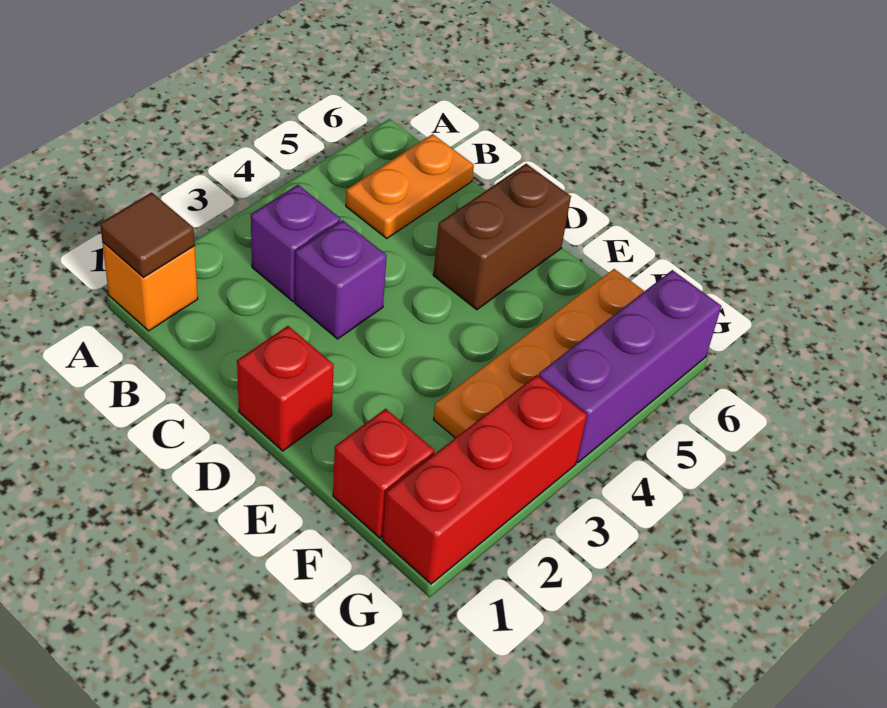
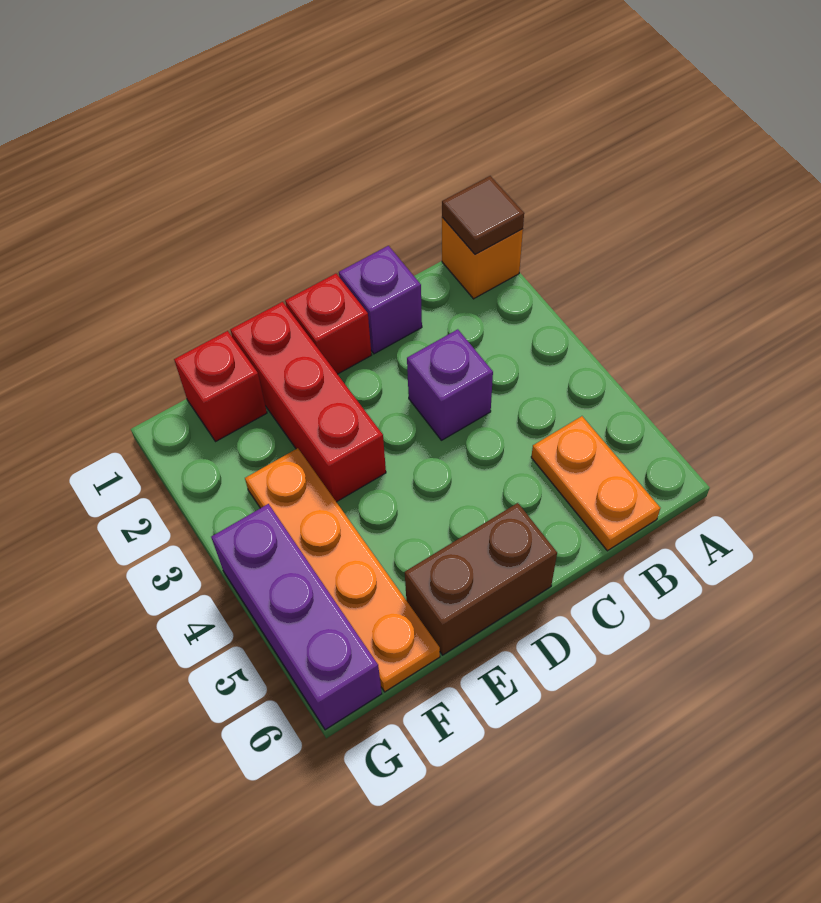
purple brick B3 level 1 -> purple brick C1 level 1
brown brick D5:D6 level 1 -> brown brick D6:E6 level 1
red brick G1:G3 level 1 -> red brick E1:E3 level 1

